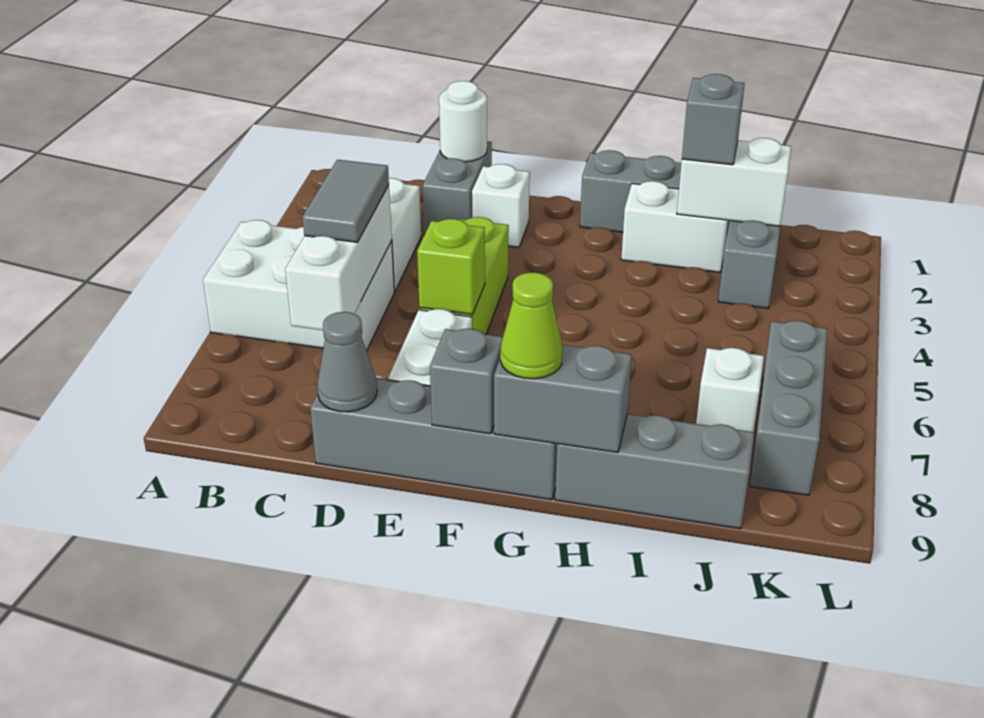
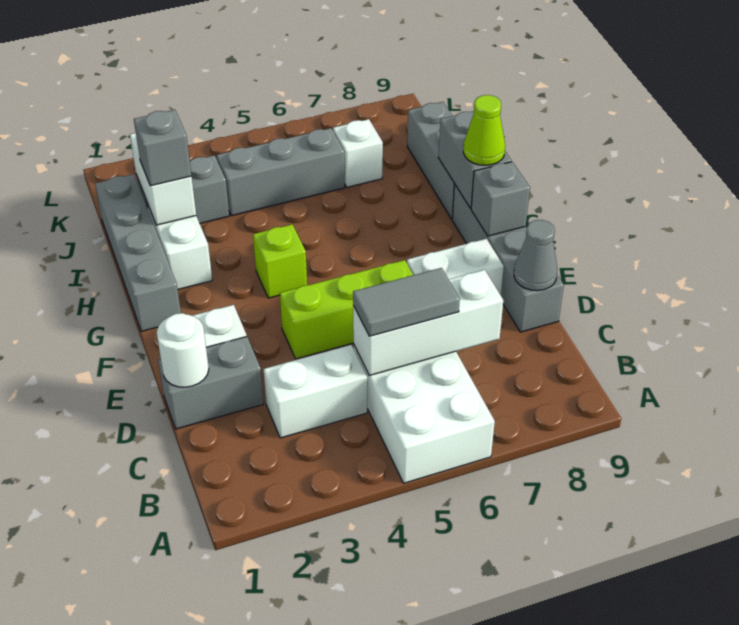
lime brick E6 level 2 -> lime brick G4 level 1
grey brick K6:K8 level 1 -> grey brick J4:J6 level 1

